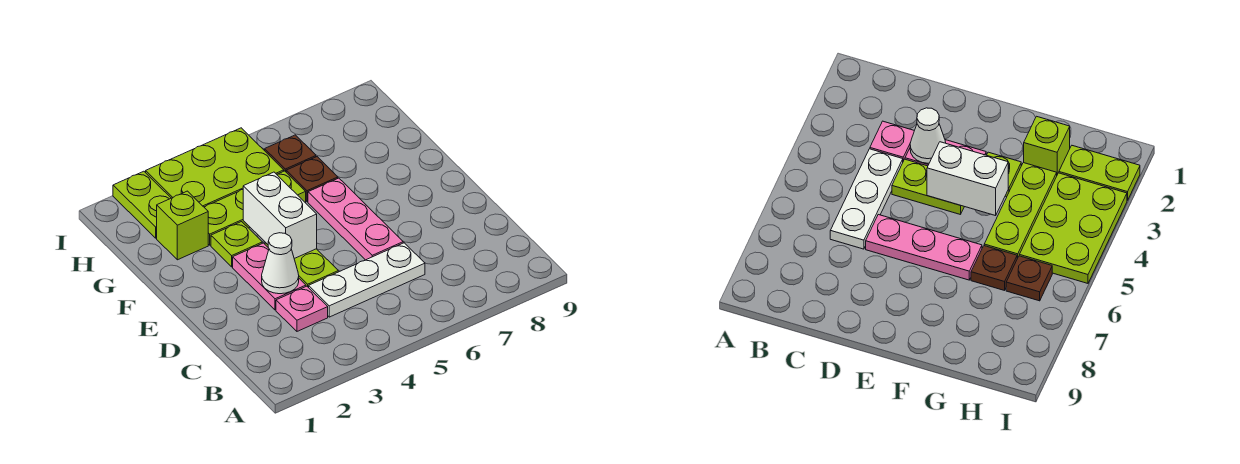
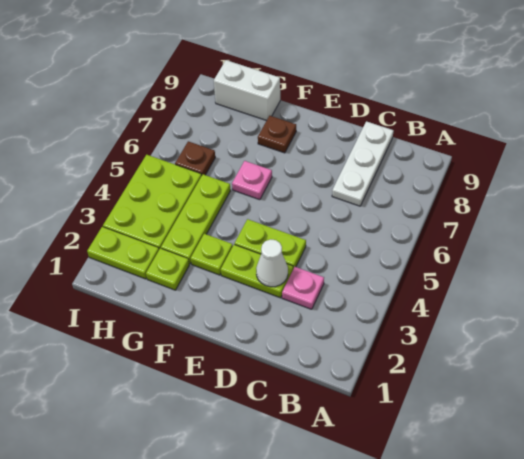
white plate C4:C6 level 1 -> white plate C7:C9 level 1
pink plate D3:E3 level 1 -> lime plate D3:E3 level 1
pink plate D6:F6 level 1 -> pink plate F6 level 1
white brick E4:F4 level 2 -> white brick G9:H9 level 1
lime brick G2 level 1 -> lime plate G2 level 1
brown plate G6 level 1 -> brown plate F8 level 1

